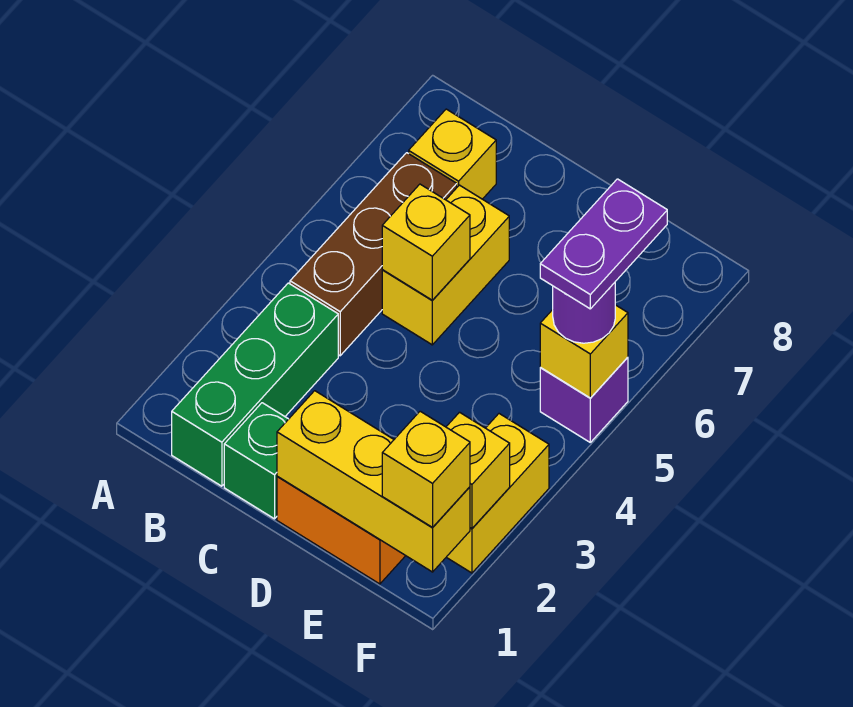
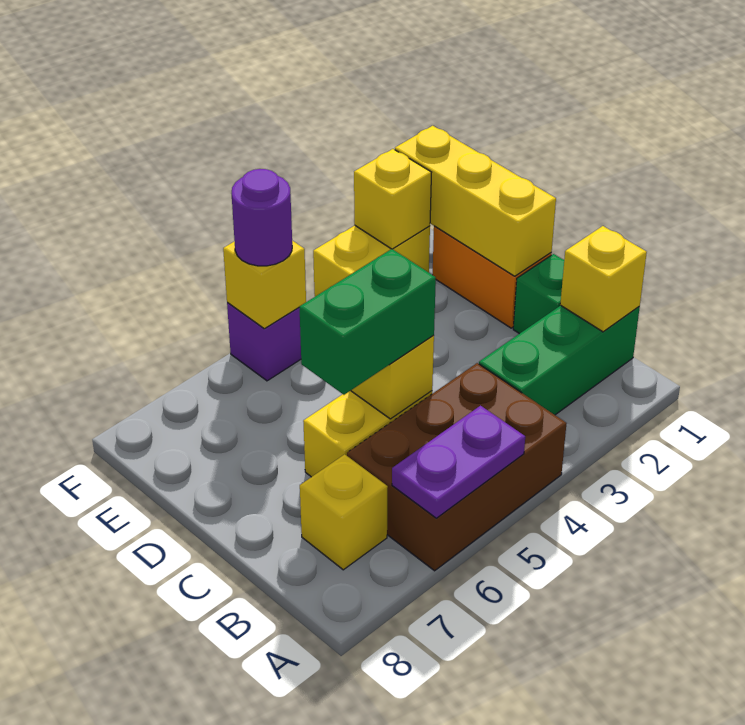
brown brick B4:B6 level 1 -> brown brick A4:B6 level 1
none -> green brick C5:C6 level 3
yellow brick F1 level 3 -> yellow brick B1 level 2
purple plate F5:F6 level 4 -> purple plate A5:A6 level 2

